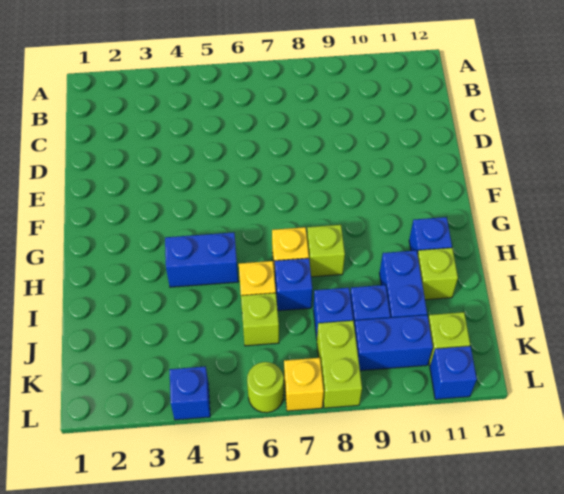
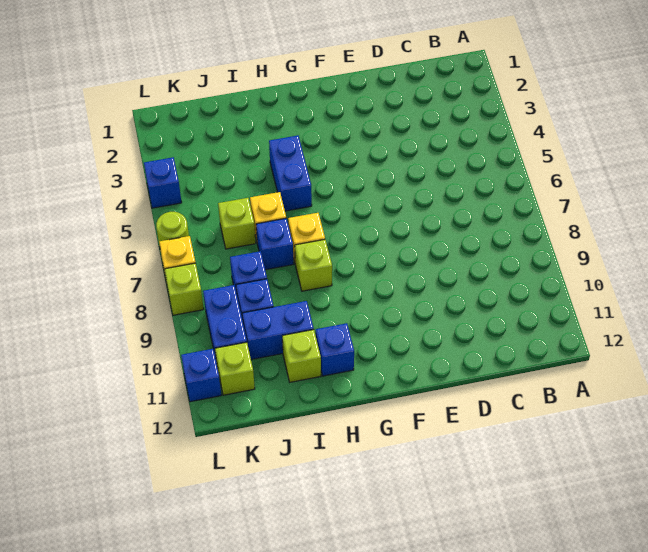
lime brick K8:L8 level 1 -> lime brick L8 level 1

